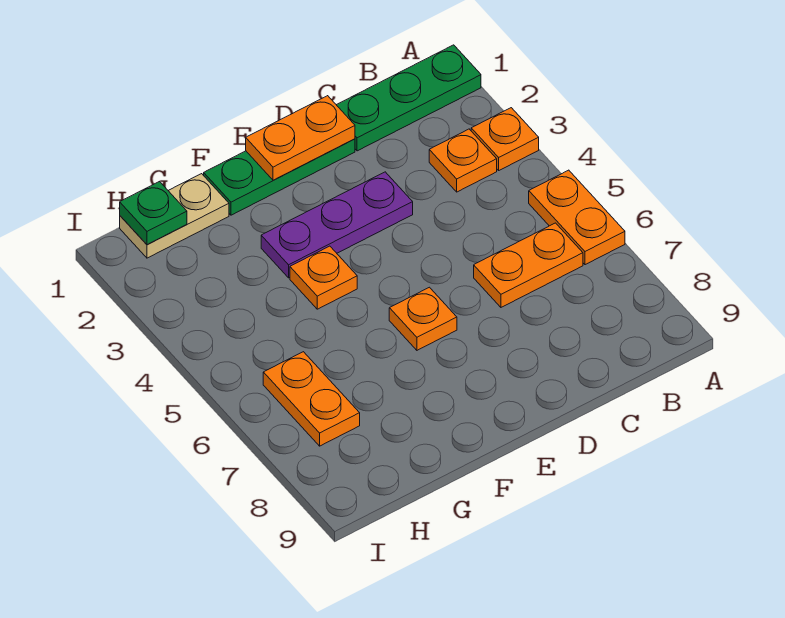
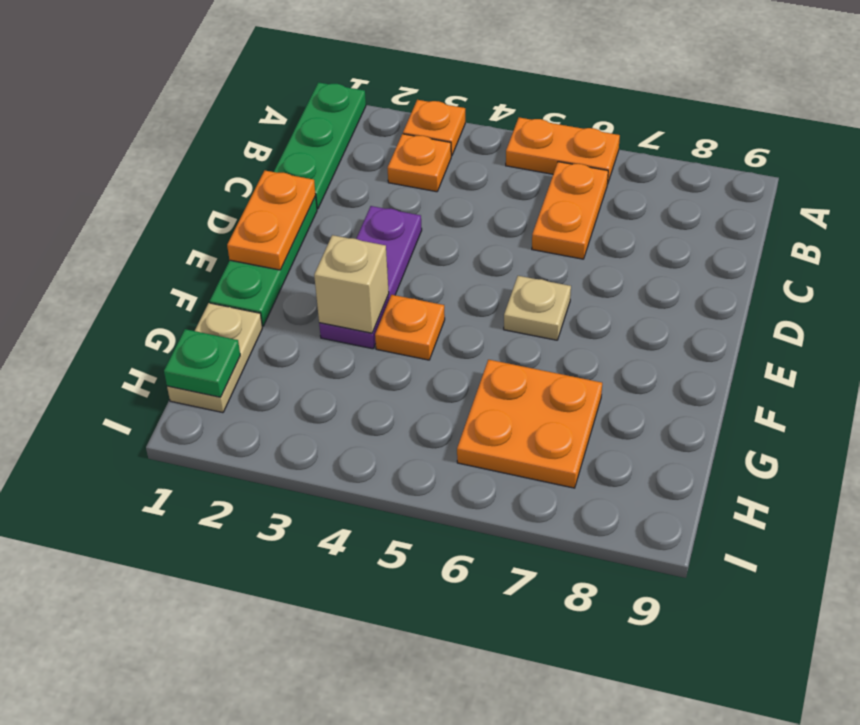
orange plate E6 level 1 -> tan plate E6 level 1
none -> tan brick F3 level 2
orange plate H6:H7 level 1 -> orange plate G6:H7 level 1

